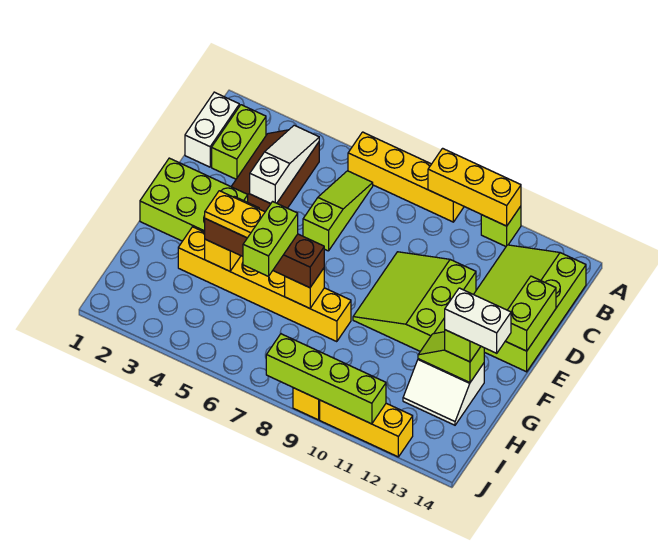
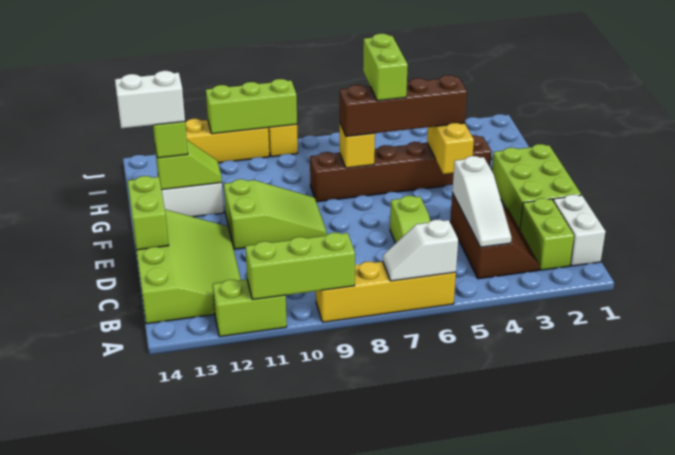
none -> white slope A6:A7 level 2 top 6
yellow brick A9:A11 level 2 -> lime brick A9:A11 level 2
lime brick A11 level 1 -> lime brick A11:A12 level 1
lime slope D9:F11 level 1 top 11 -> lime slope E9:F11 level 1 top 11
lime brick E1:F3 level 1 -> lime brick D1:F2 level 1
yellow brick G3:G8 level 1 -> brown brick G3:G8 level 1
yellow plate G4:G5 level 4 -> none
lime brick J8:J11 level 2 -> lime brick J9:J11 level 2

